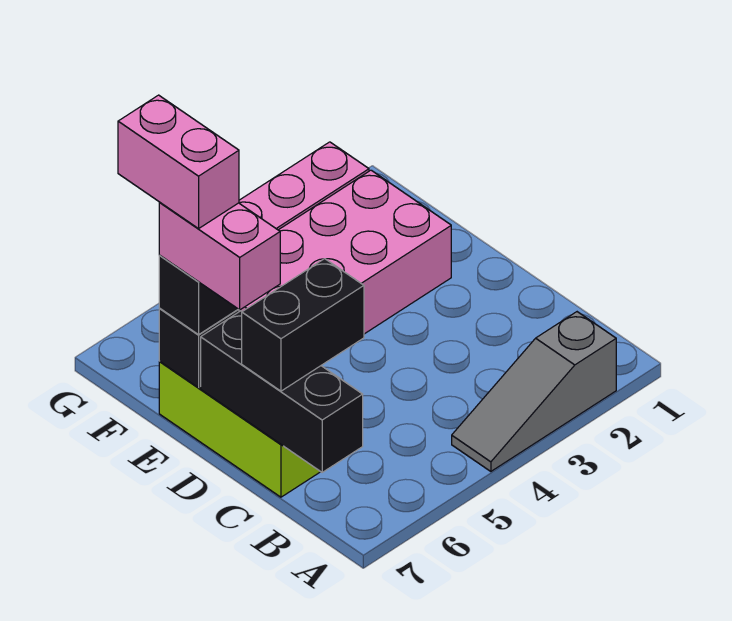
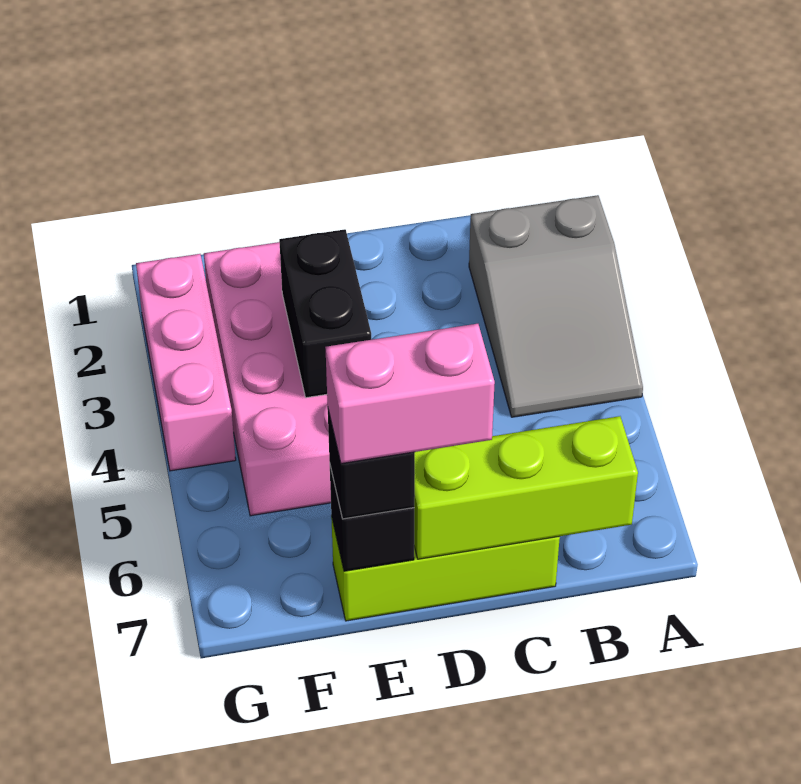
grey slope A2:A4 level 1 top 2 -> grey slope A2:B4 level 1 top 2
black brick B7:D7 level 2 -> lime brick B7:D7 level 2
black brick C6:C7 level 3 -> black brick E3:E4 level 2
pink brick E7:F7 level 5 -> none

